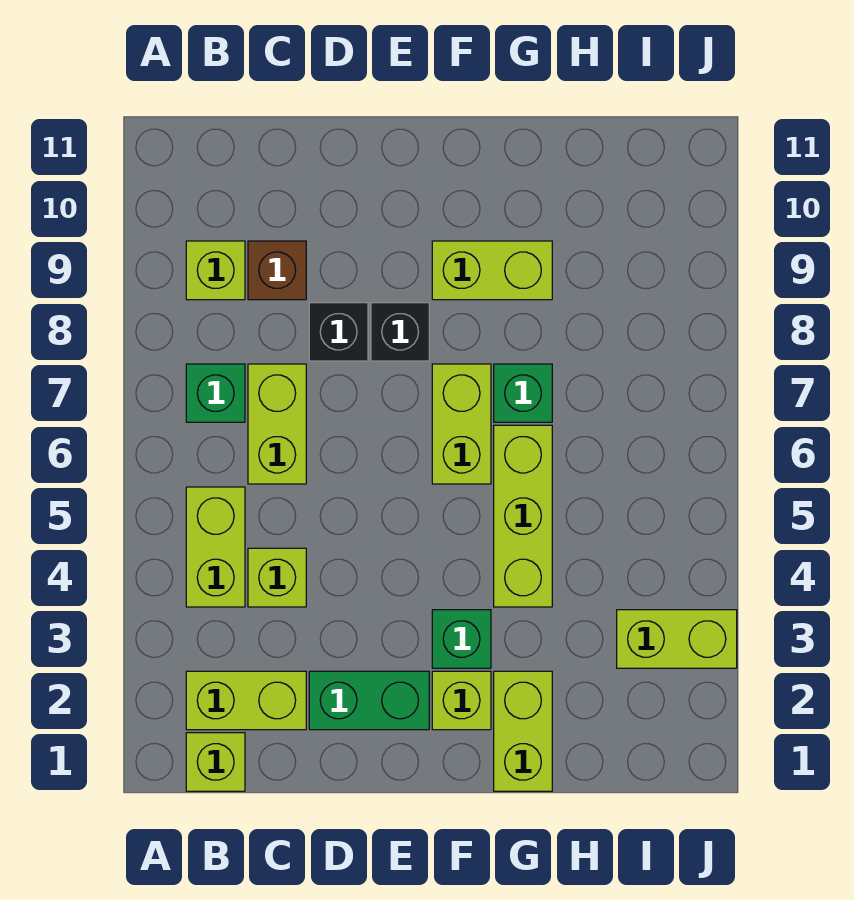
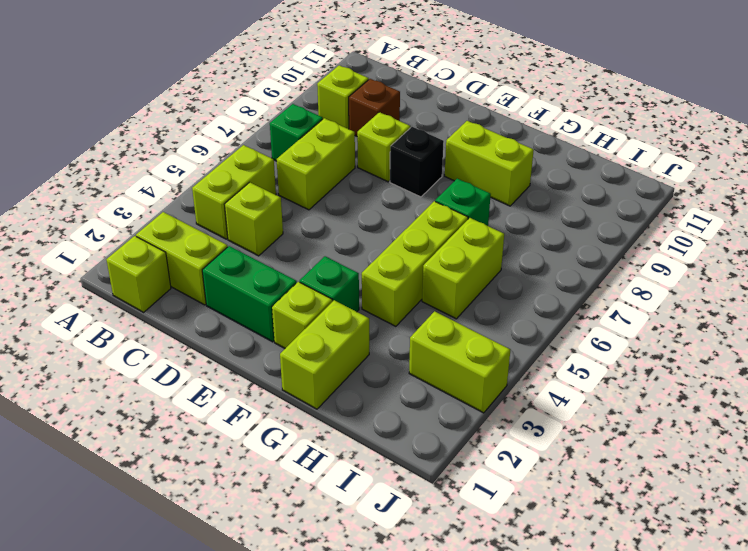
black brick D8 level 1 -> lime brick D8 level 1
lime brick F6:F7 level 1 -> lime brick H5:H6 level 1

